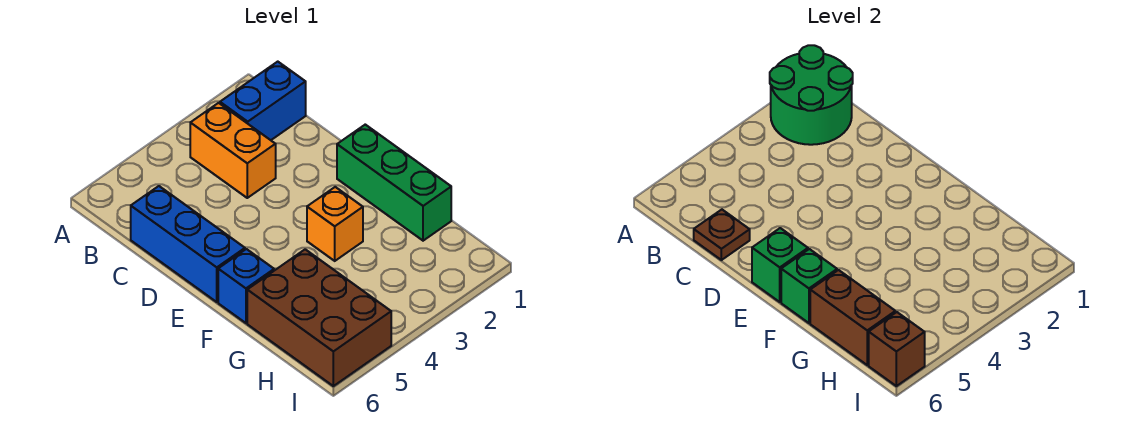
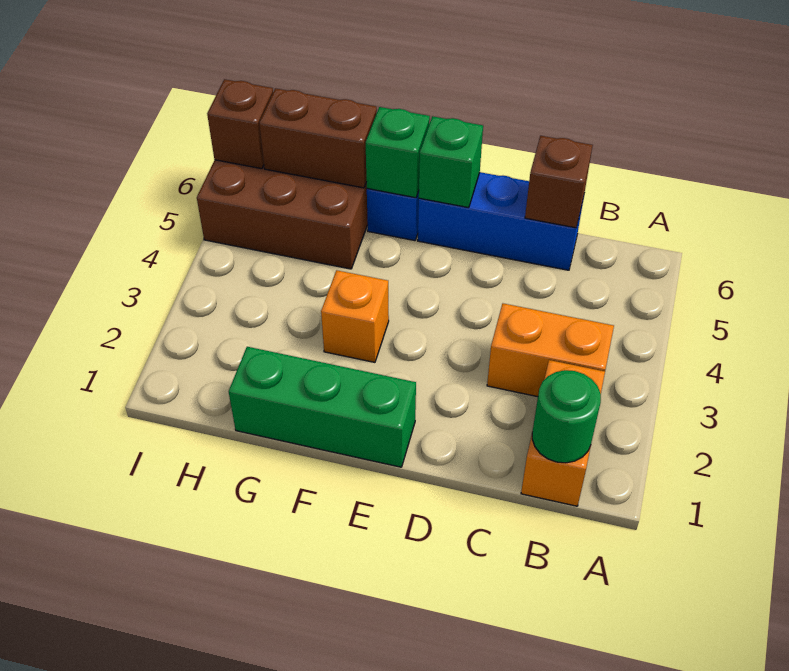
green round brick A1:B2 level 2 -> green round brick B1 level 2
blue brick B1:B2 level 1 -> orange brick B1:B2 level 1
brown plate C6 level 2 -> brown brick C6 level 2

